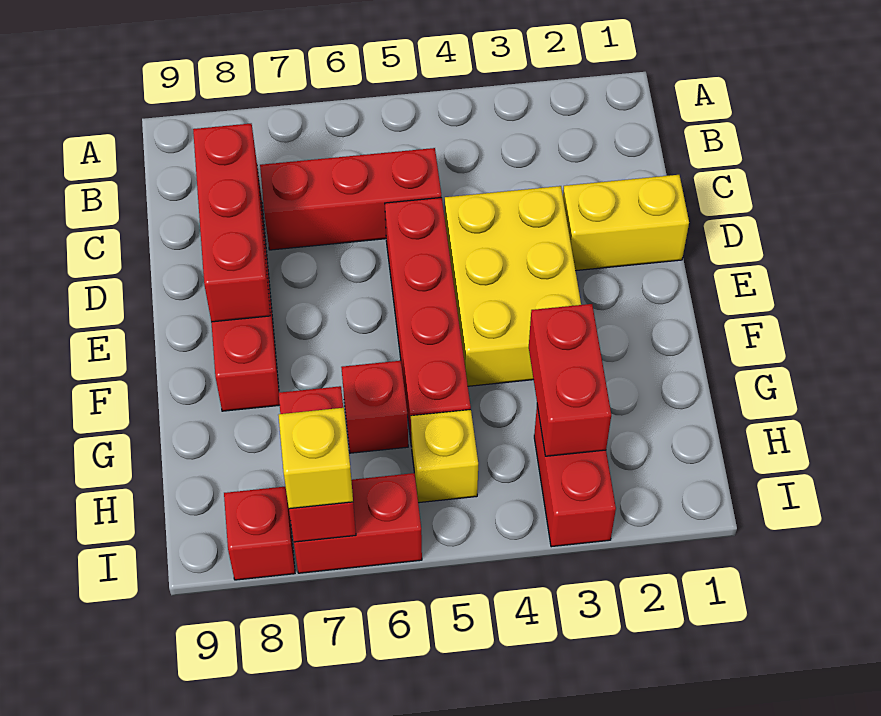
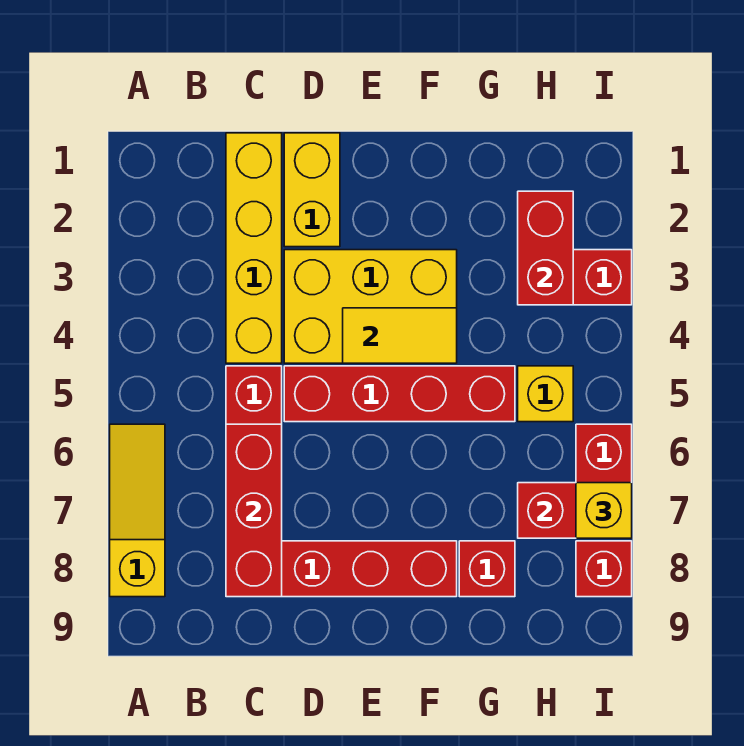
none -> yellow slope A6:A8 level 1 top 8
none -> yellow brick C1:C4 level 1
red brick C8:E8 level 2 -> red brick C6:C8 level 2
none -> yellow tile E4:F4 level 2
red brick G3:H3 level 2 -> red brick H2:H3 level 2
red brick G6 level 1 -> red brick G8 level 1

